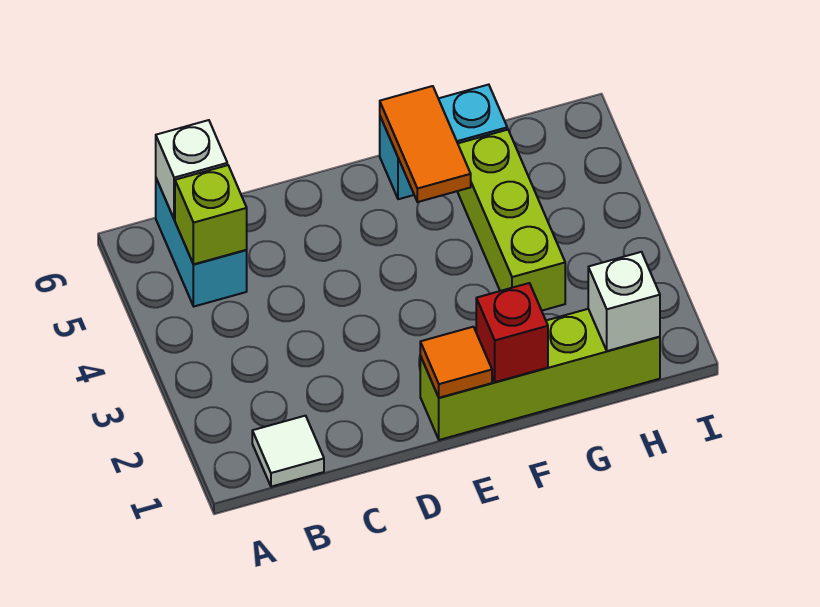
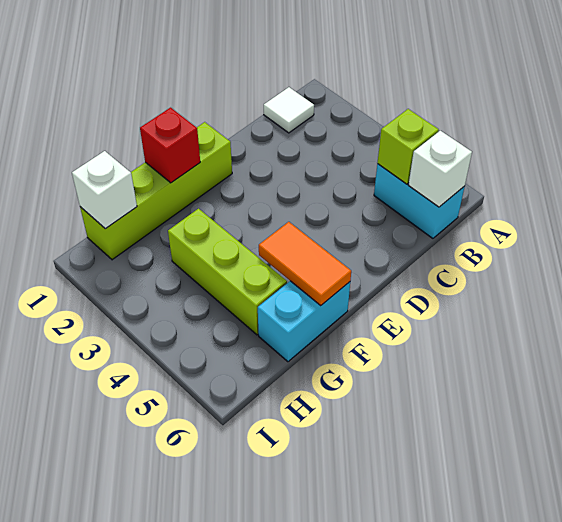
orange tile E1 level 2 -> none

